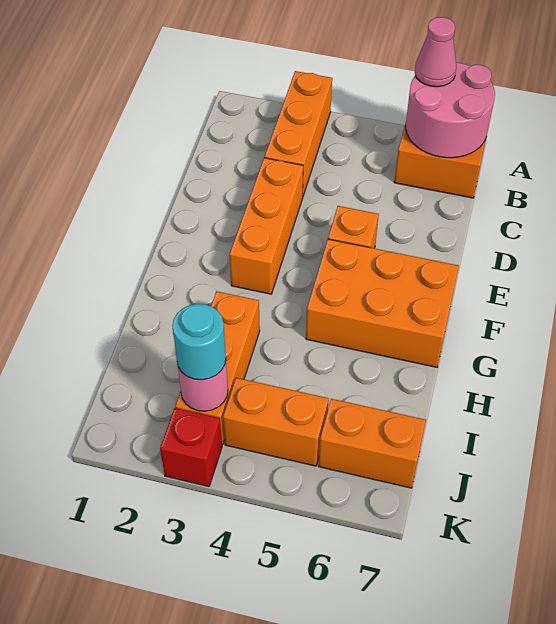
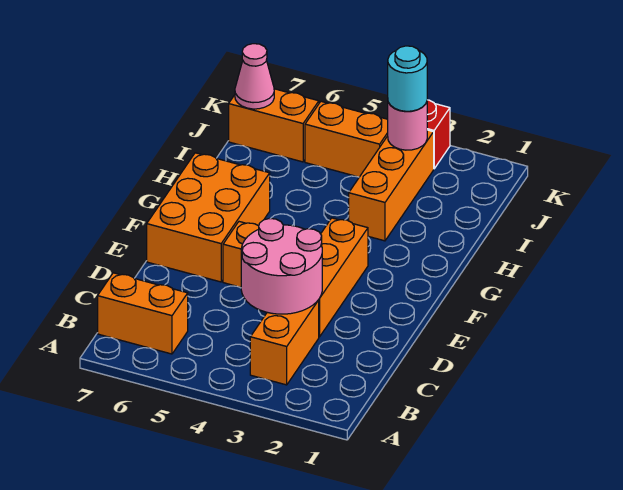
orange brick A3:C3 level 1 -> orange brick B3:C3 level 1
pink round brick A6:B7 level 2 -> pink round brick C3:D4 level 2
pink cone A6 level 3 -> pink cone J7 level 2
orange brick F5:G7 level 1 -> orange brick E6:G7 level 1

